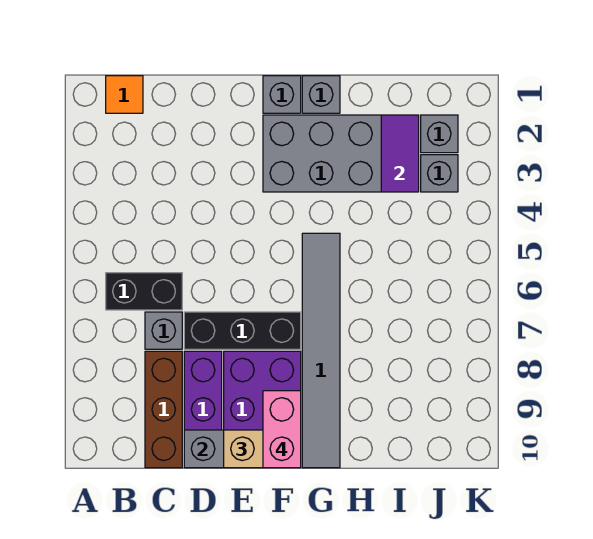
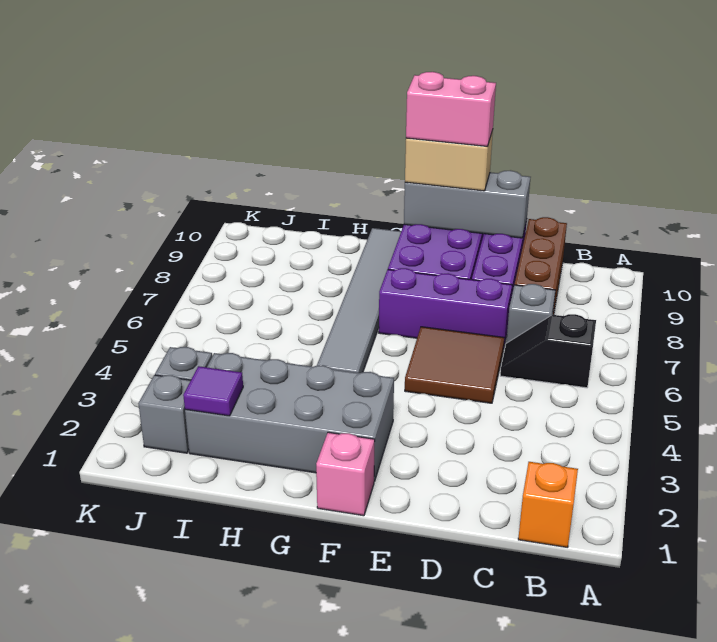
orange tile B1 level 1 -> orange brick B1 level 1
black brick B6:C6 level 1 -> black slope B6:C6 level 1 top B
none -> brown tile D5:E6 level 1
black brick D7:F7 level 1 -> purple brick D7:F7 level 1
grey brick F1 level 1 -> pink brick F1 level 1
pink brick F9:F10 level 4 -> pink brick E10:F10 level 4
grey brick G1 level 1 -> none
purple tile I2:I3 level 2 -> purple tile I2 level 2

